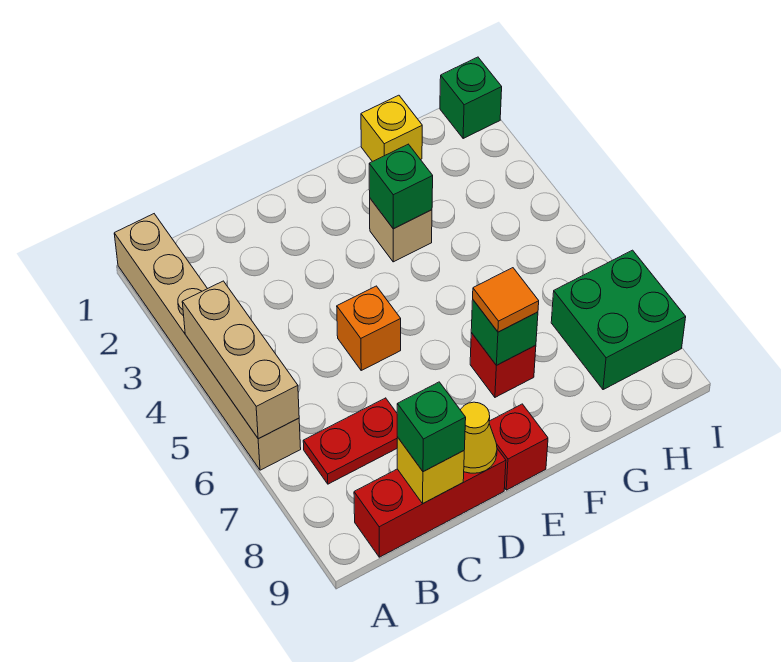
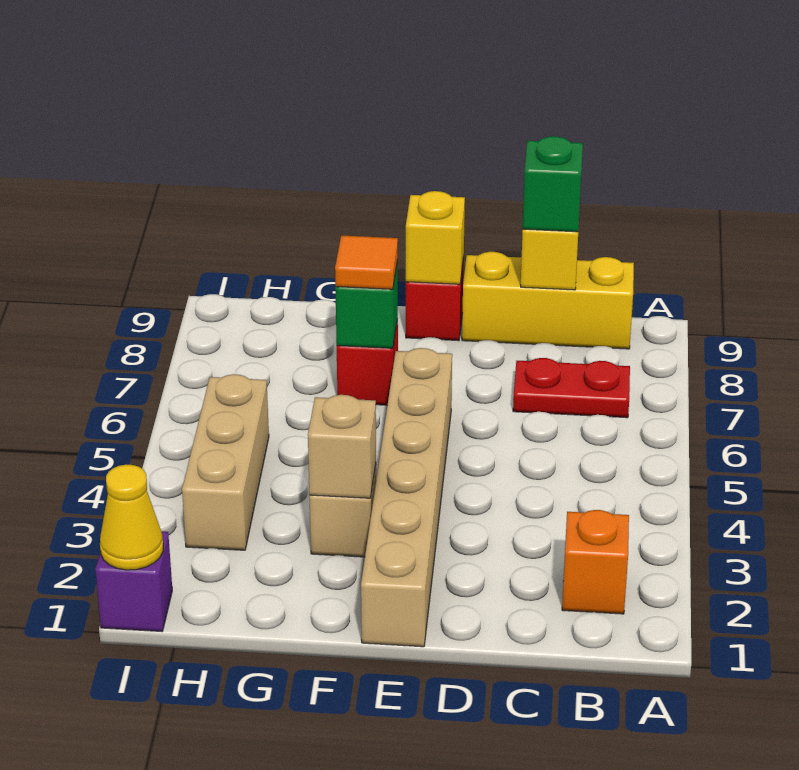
tan brick A1:A6 level 1 -> tan brick E1:E6 level 1
tan brick A4:A6 level 2 -> tan brick H3:H5 level 1
red brick B9:D9 level 1 -> yellow brick B9:D9 level 1
orange brick D5 level 1 -> orange brick B2 level 1
yellow cone D9 level 2 -> yellow cone I1 level 2
green brick F3 level 2 -> tan brick F3 level 2
yellow brick G1 level 1 -> yellow brick E9 level 2
green brick H7:I8 level 1 -> none
green brick I1 level 1 -> purple brick I1 level 1

